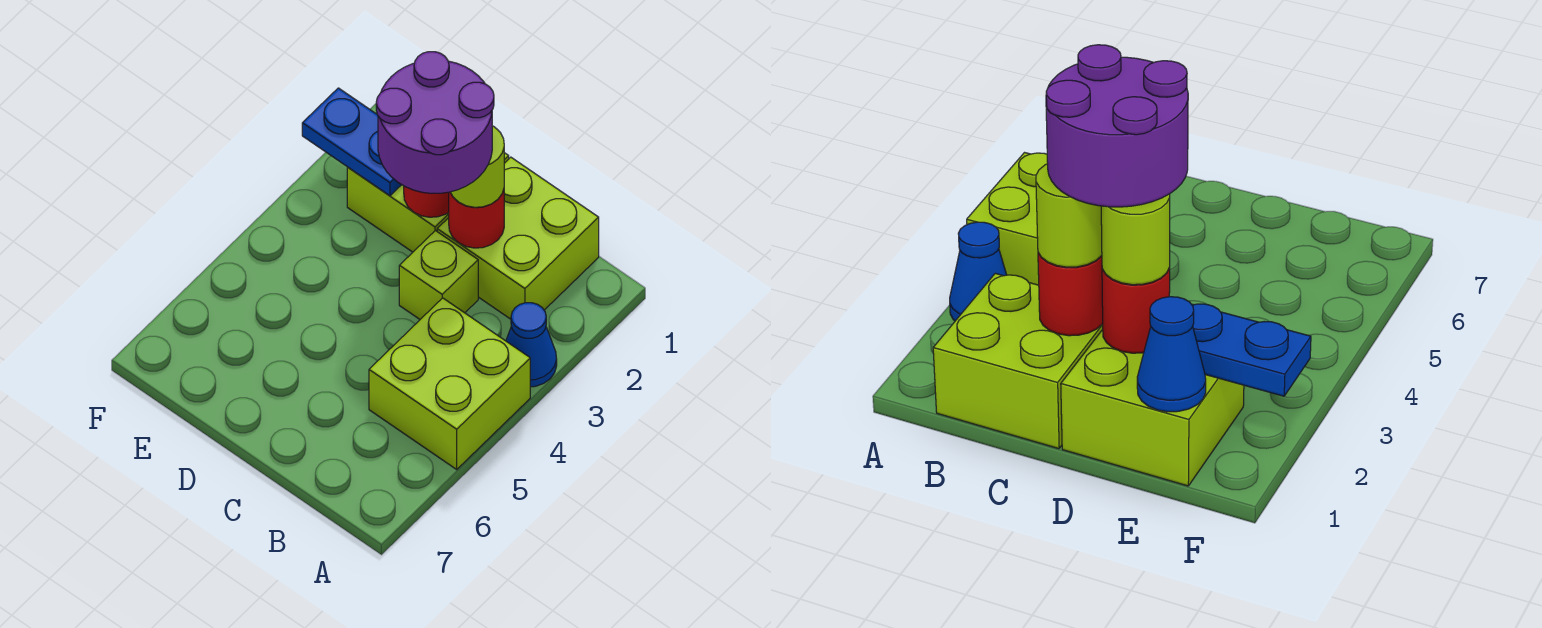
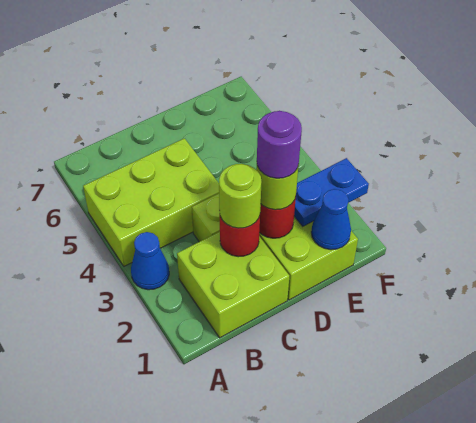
lime brick A4:B5 level 1 -> lime brick A4:C5 level 1
purple round brick C2:D3 level 4 -> purple round brick D2 level 4

